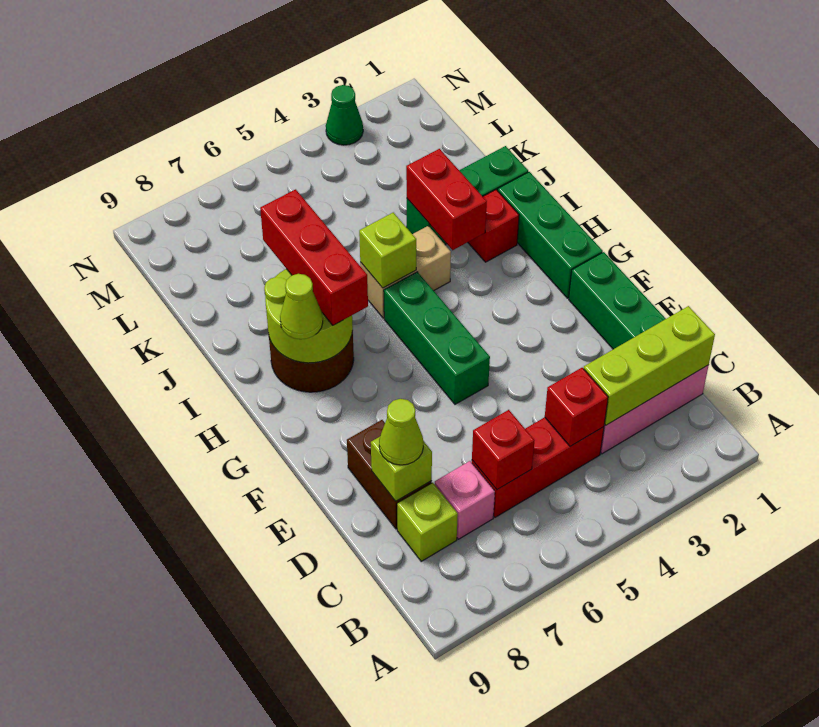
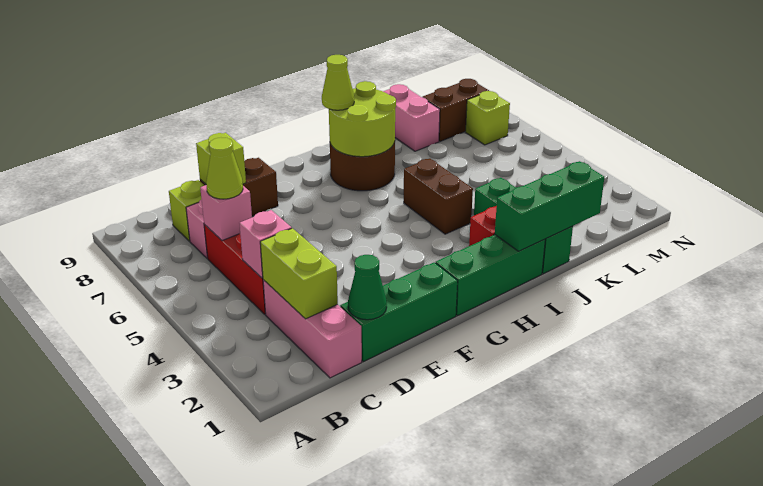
lime brick C1:C3 level 2 -> lime brick C2:C3 level 2
red brick C4 level 2 -> pink brick C4 level 2
red brick C6 level 2 -> pink brick C6 level 2
lime cone D8 level 3 -> lime cone C6 level 3
green brick F5:H5 level 1 -> green brick I1:K1 level 2
red brick H7:J7 level 3 -> none
red brick I3:J3 level 2 -> none
tan brick I4:I5 level 1 -> brown brick I4:I5 level 1
lime brick I5 level 2 -> lime brick M7 level 1
none -> pink brick K8:K9 level 1
none -> brown brick L8:M8 level 1
green cone N3 level 1 -> green cone D1 level 2

